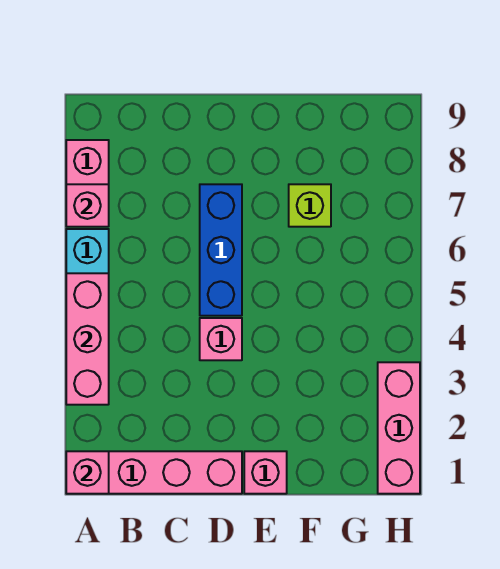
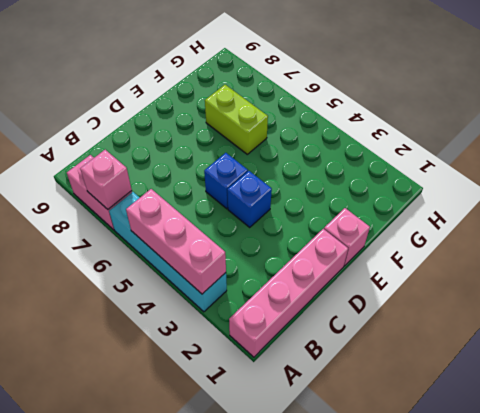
pink brick A1 level 2 -> none
pink brick D4 level 1 -> blue brick D4 level 1
blue brick D5:D7 level 1 -> blue brick D5 level 1
lime brick F7 level 1 -> lime brick F6:F7 level 1
pink brick H1:H3 level 1 -> none

